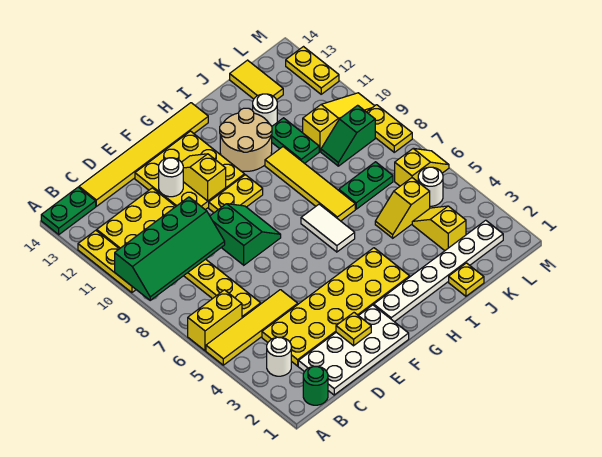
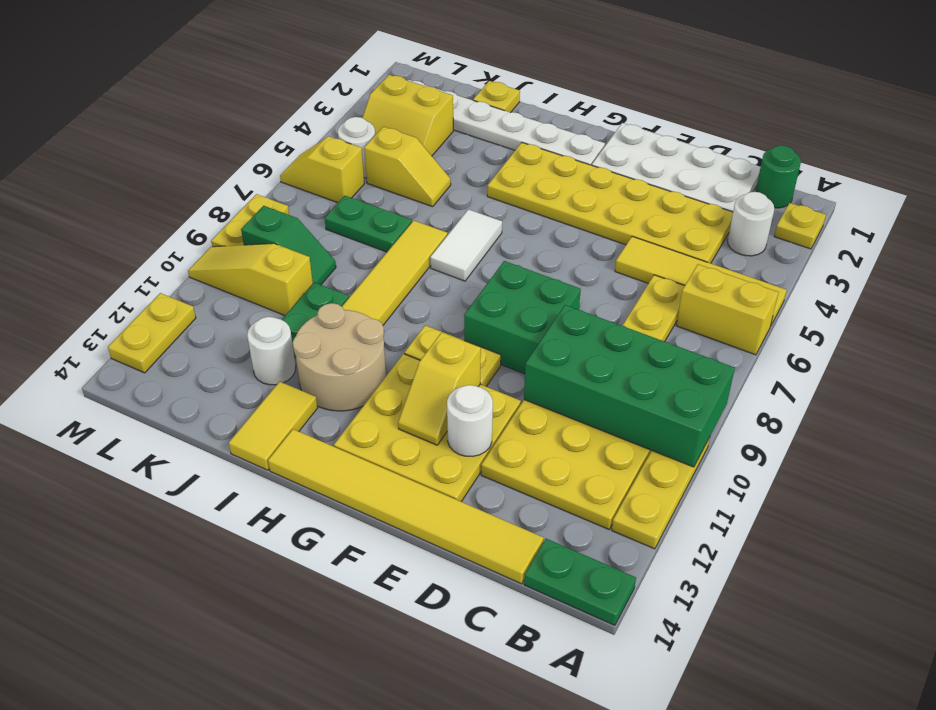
green slope A9:D10 level 2 top 10 -> green brick A9:D10 level 2
yellow plate E2 level 2 -> yellow plate A2 level 1
green slope E8:F9 level 1 top E -> green brick E8:F9 level 1
yellow slope K3:K4 level 1 top 3 -> yellow slope K3:L4 level 1 top 3
yellow tile K13:K14 level 1 -> yellow tile I13:I14 level 1

